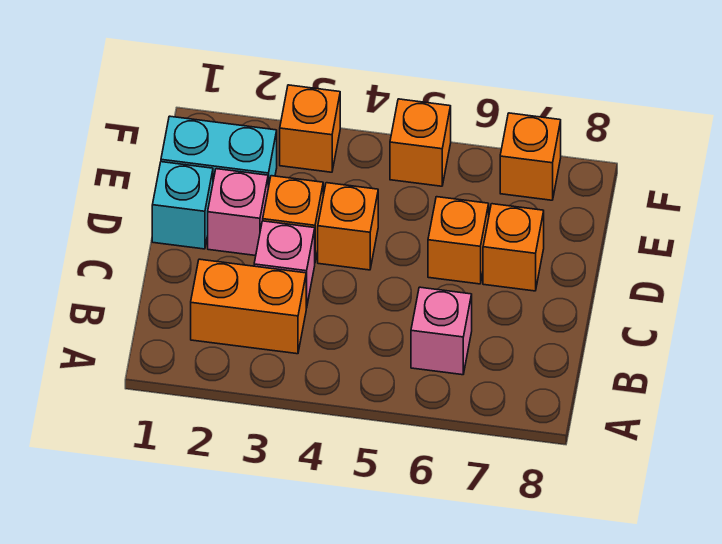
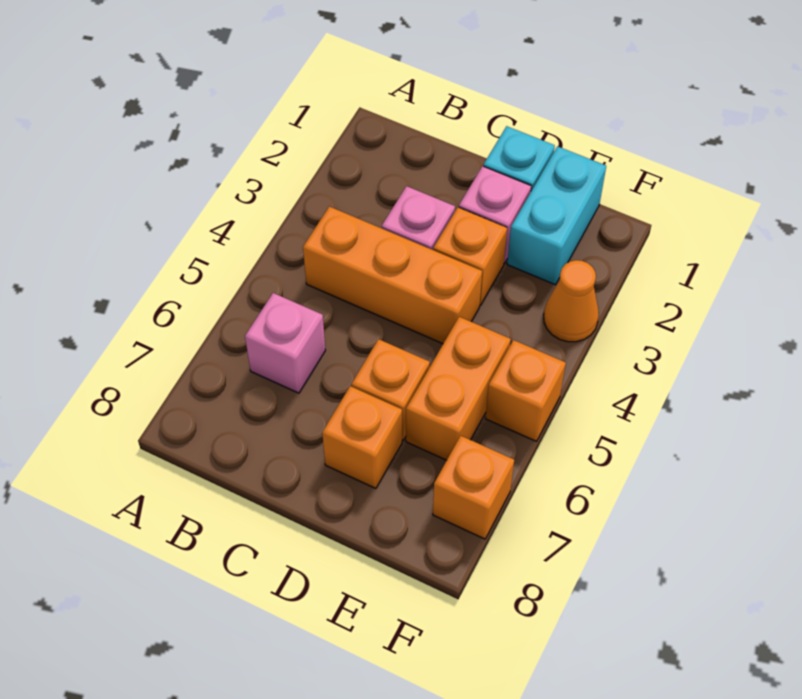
orange brick B2:B3 level 1 -> orange brick E5:E6 level 1
orange brick D4 level 1 -> orange brick B4:D4 level 1
orange brick F3 level 1 -> orange cone F3 level 1

